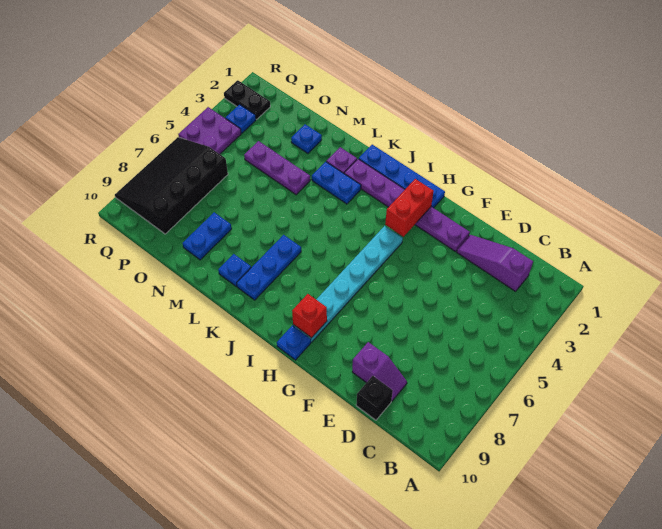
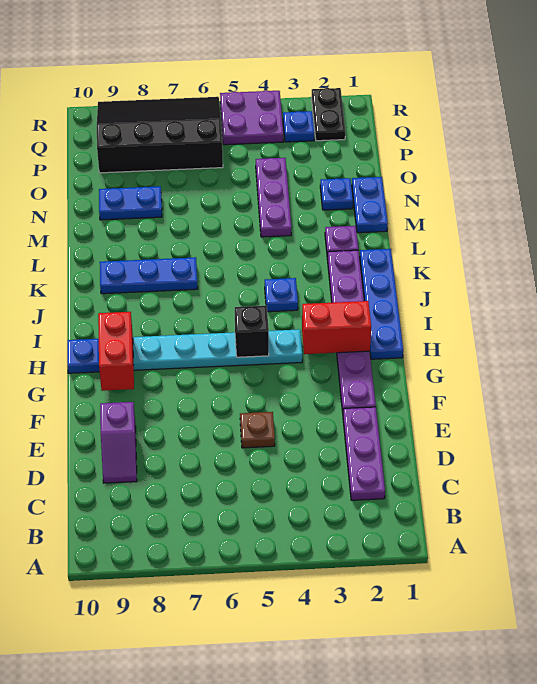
purple slope C2:E2 level 1 top C -> purple plate C2:E2 level 1
black brick D10 level 1 -> black brick H5 level 2
none -> brown plate E5 level 1
red brick H9 level 2 -> red brick G9:H9 level 2
blue plate K3:L3 level 1 -> blue plate M1:N1 level 1
blue plate L9 level 1 -> blue plate J4 level 1

